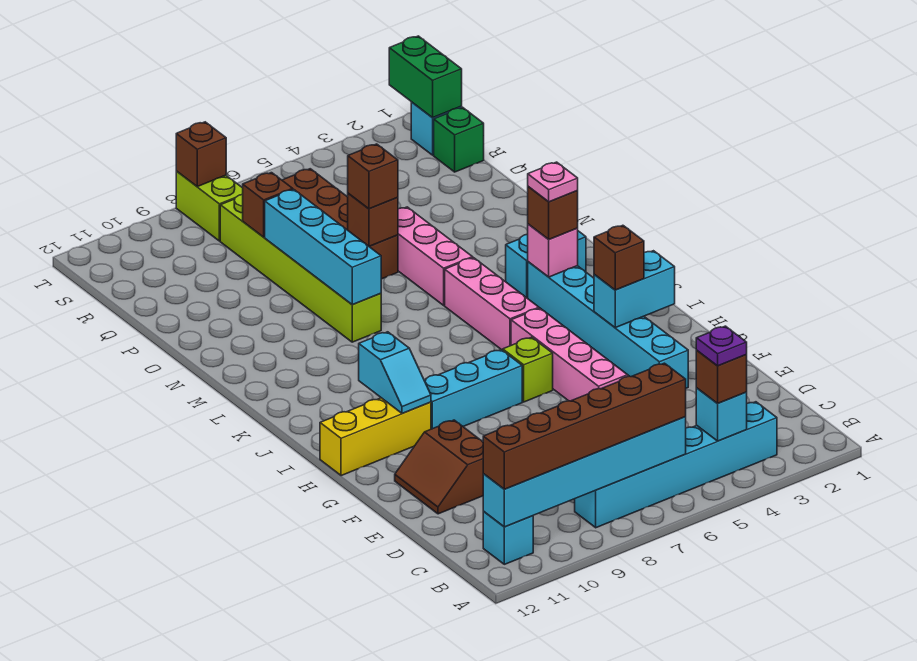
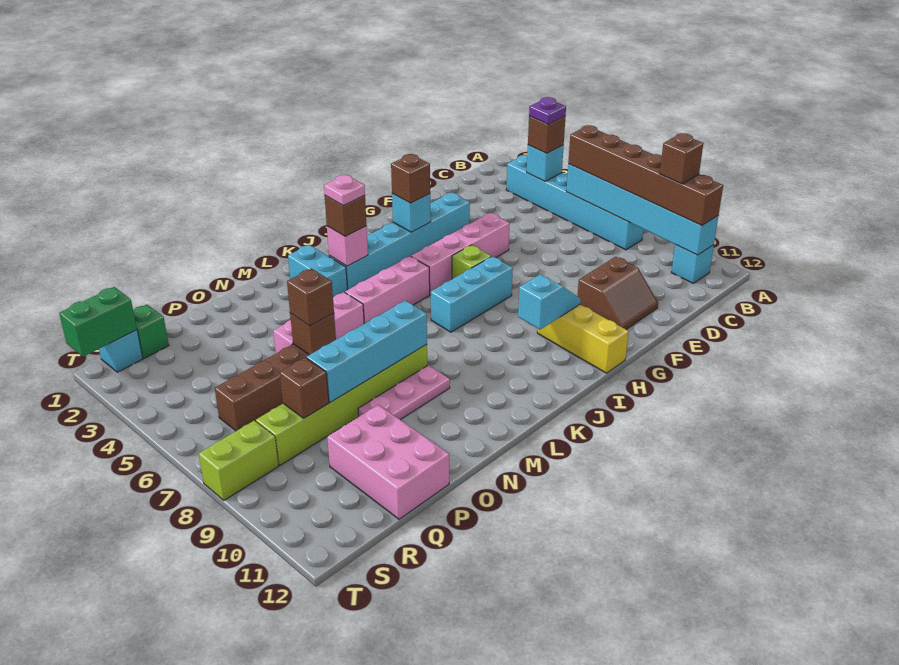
cyan brick H2:H3 level 2 -> cyan brick H3 level 2
cyan brick H7:H9 level 1 -> cyan brick H7:J7 level 1
none -> pink plate M9:O9 level 1
none -> pink brick P10:Q12 level 1
brown brick T8 level 2 -> brown brick B10 level 4

